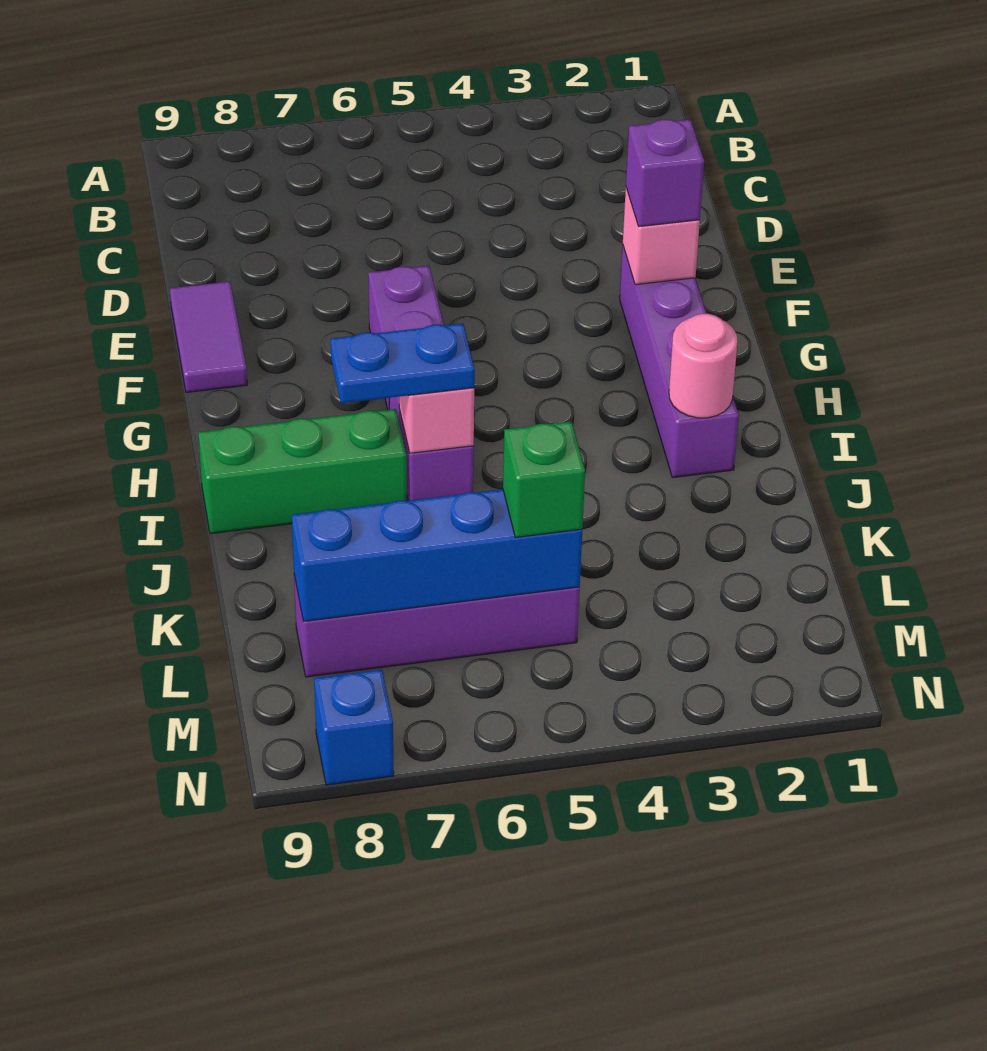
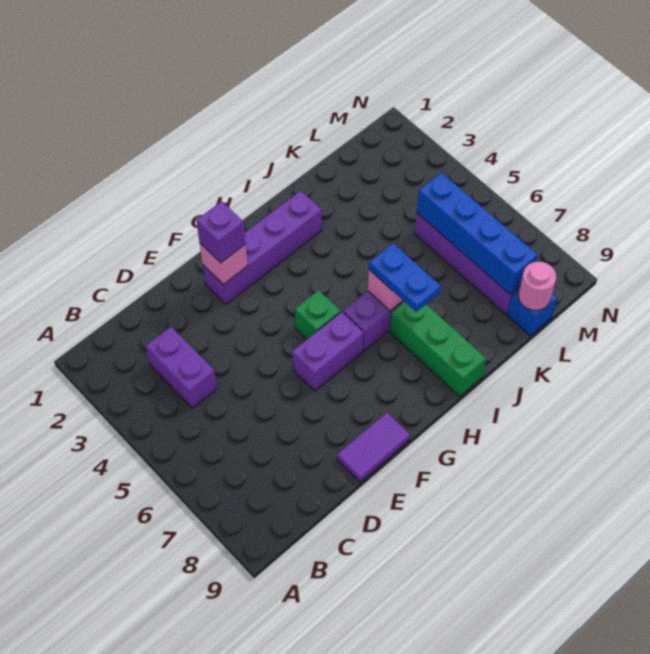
none -> purple brick C3:C4 level 1
pink round brick I2 level 2 -> pink round brick L9 level 2
green brick L5 level 3 -> green brick G5 level 1
blue brick N8 level 1 -> blue brick L9 level 1

